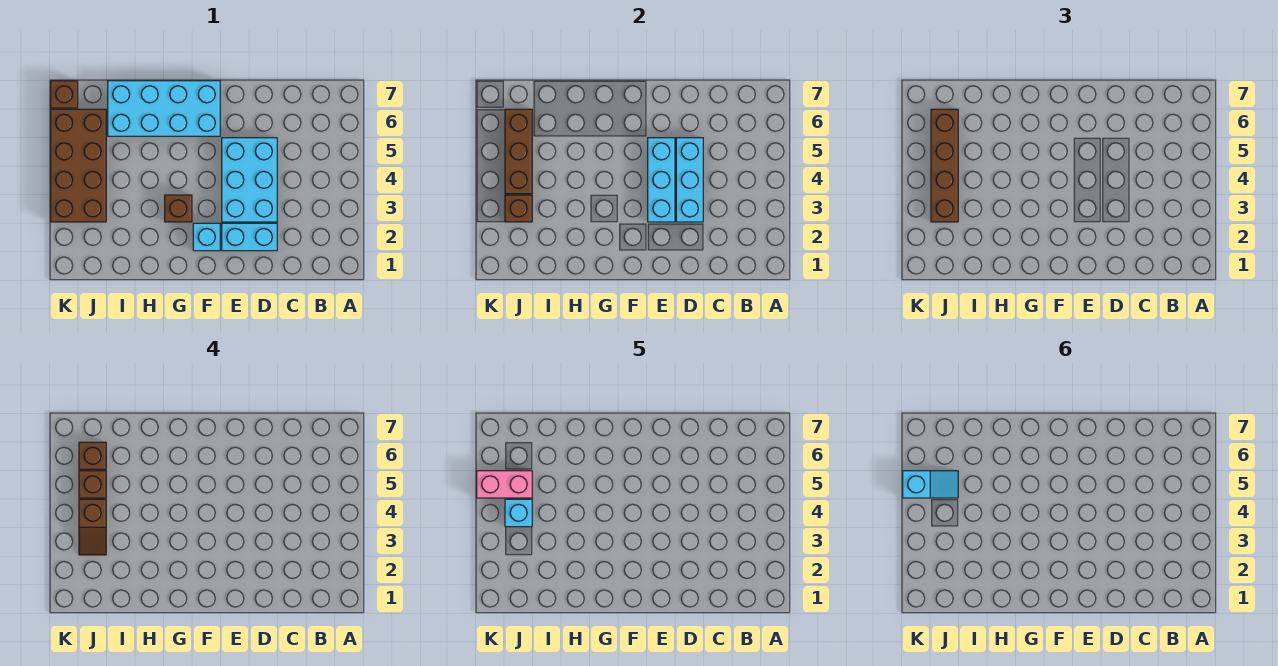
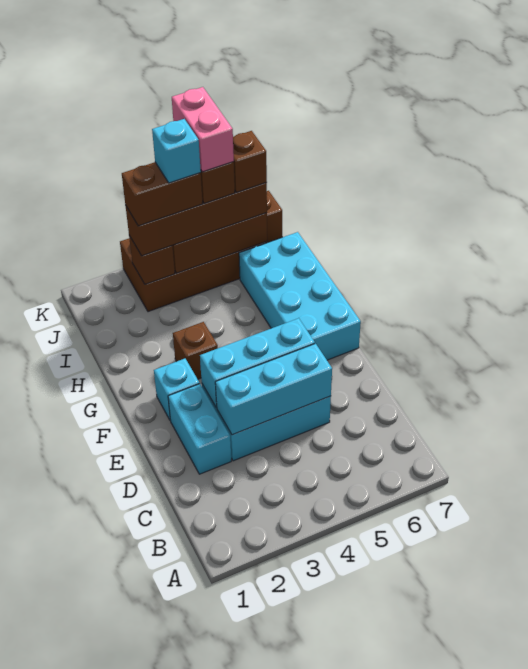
brown slope J3:J4 level 4 top 4 -> brown brick J3:J4 level 4
cyan slope J5:K5 level 6 top K -> none

